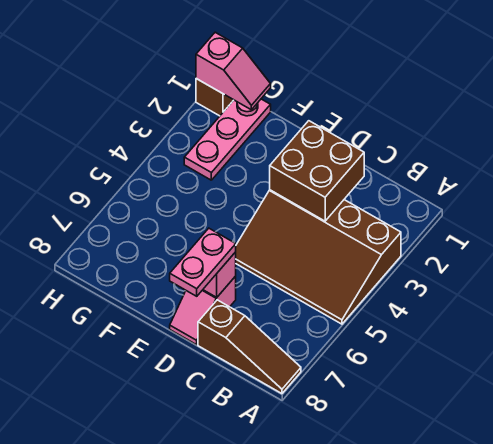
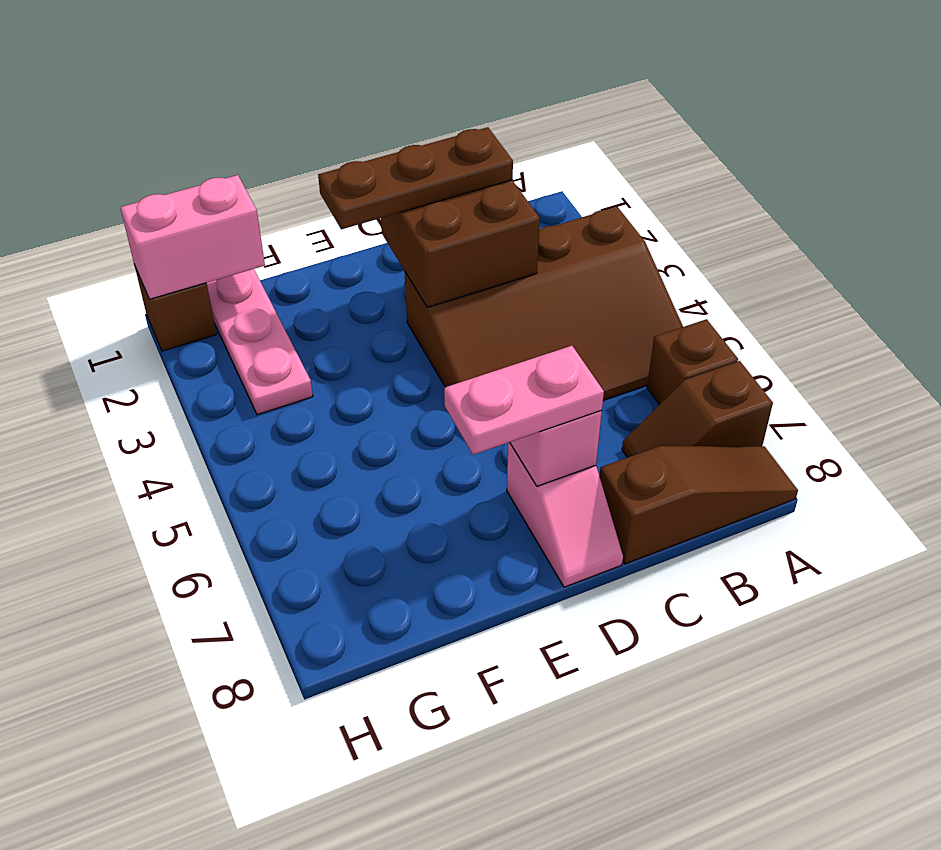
none -> brown brick A6 level 1
none -> brown slope A7:B7 level 1 top A
none -> brown plate C2:E2 level 3
pink plate D7:D8 level 3 -> pink plate D7:E7 level 3
pink slope G1:H1 level 2 top H -> pink brick G1:H1 level 2

